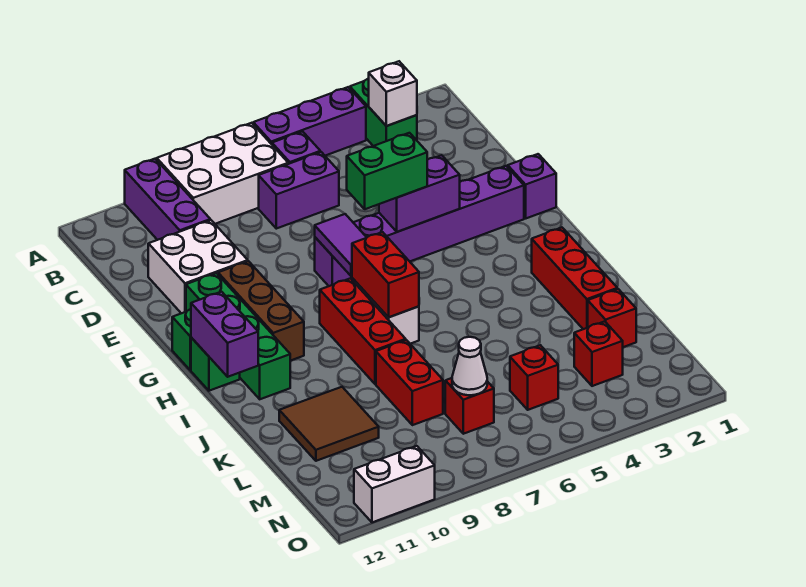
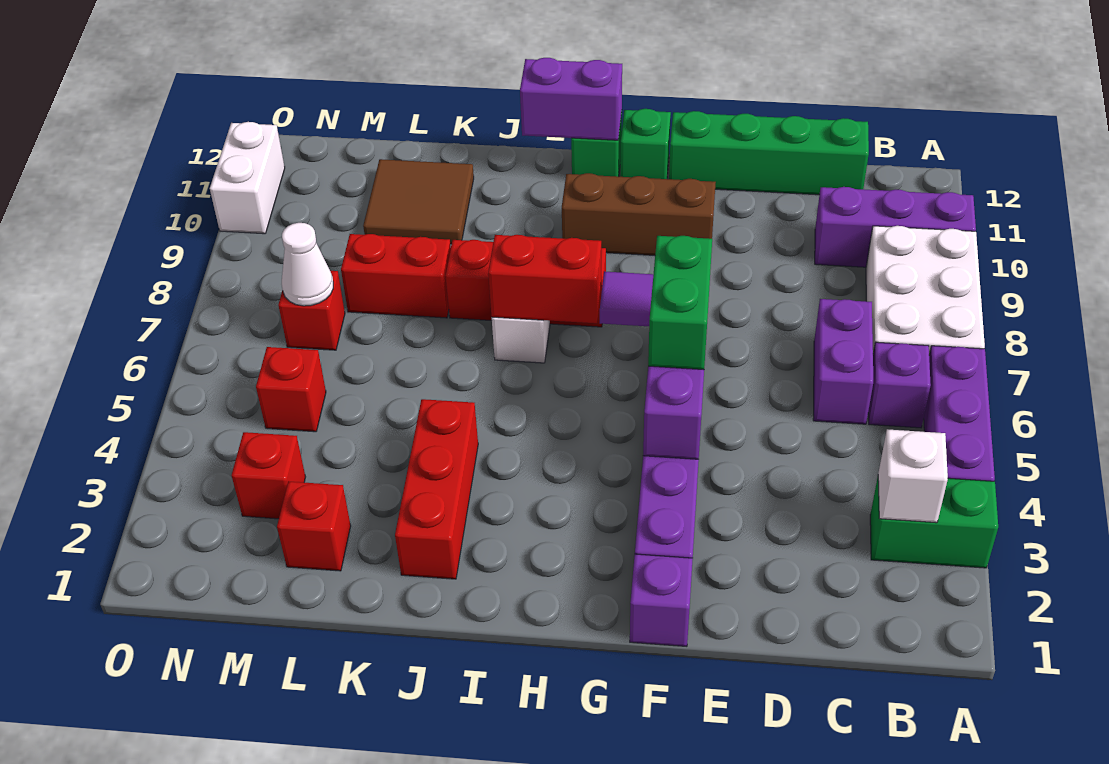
white brick D10:E11 level 1 -> none
green brick F11:I11 level 1 -> green brick C12:F12 level 1
red brick I2:K2 level 1 -> red brick J2:J4 level 1

